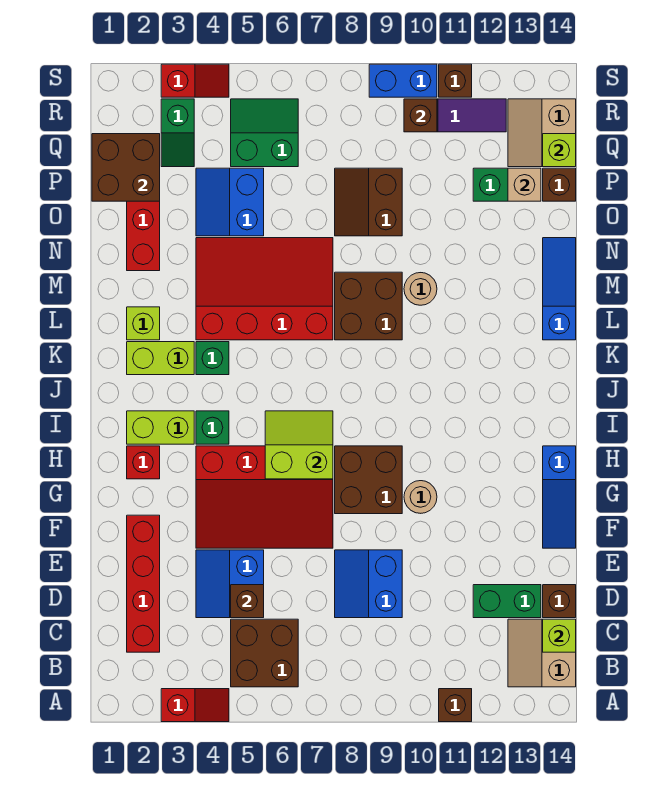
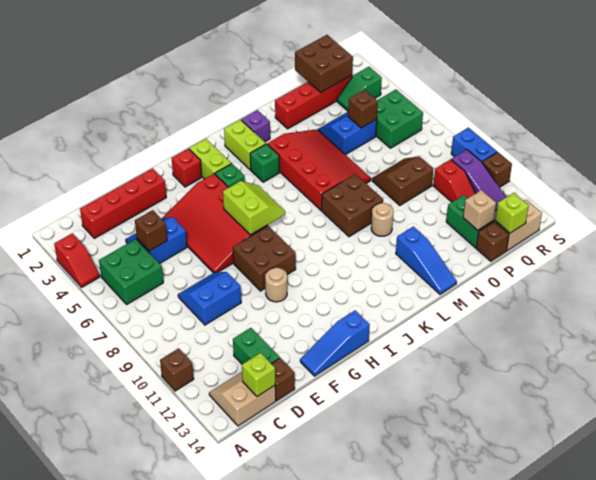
brown brick B5:C6 level 1 -> green brick B5:C6 level 1
lime brick L2 level 1 -> purple brick L2 level 1
blue slope L14:N14 level 1 top L -> blue slope M12:M14 level 1 top 12
green slope Q5:R6 level 1 top Q -> green brick Q5:R6 level 1
brown brick R10 level 2 -> brown brick P5 level 2
red slope S3:S4 level 1 top 3 -> red slope Q10:Q11 level 1 top 10

